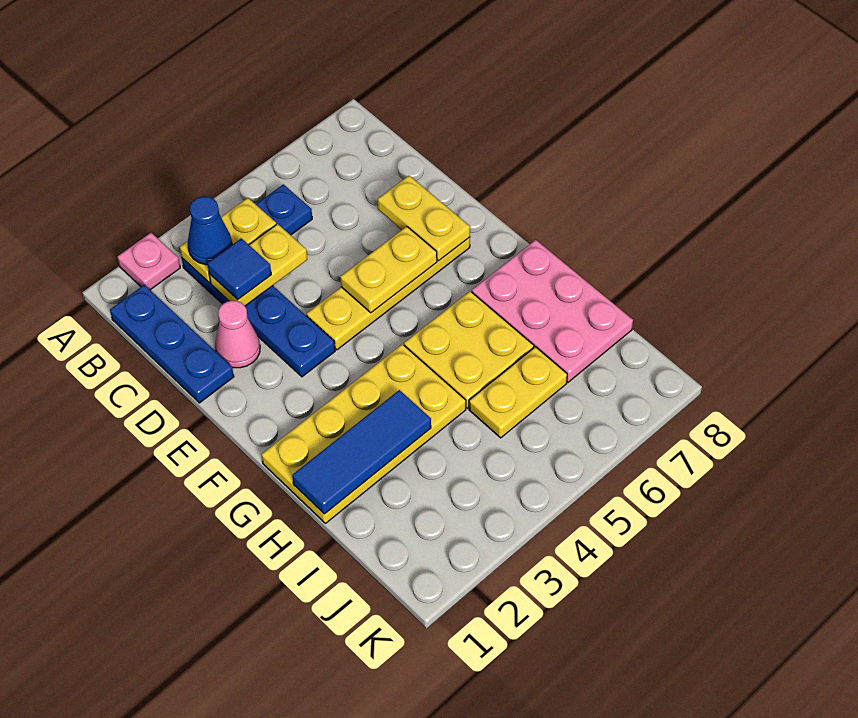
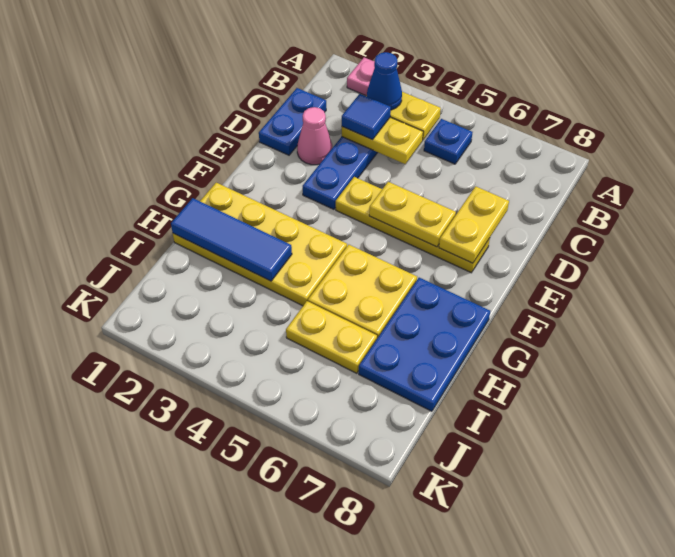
blue plate B1:D1 level 1 -> blue plate C1:D1 level 1
pink plate G7:I8 level 1 -> blue plate G7:I8 level 1

